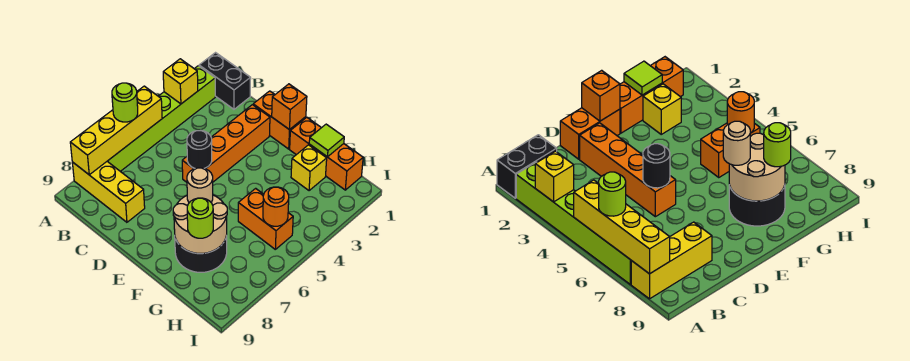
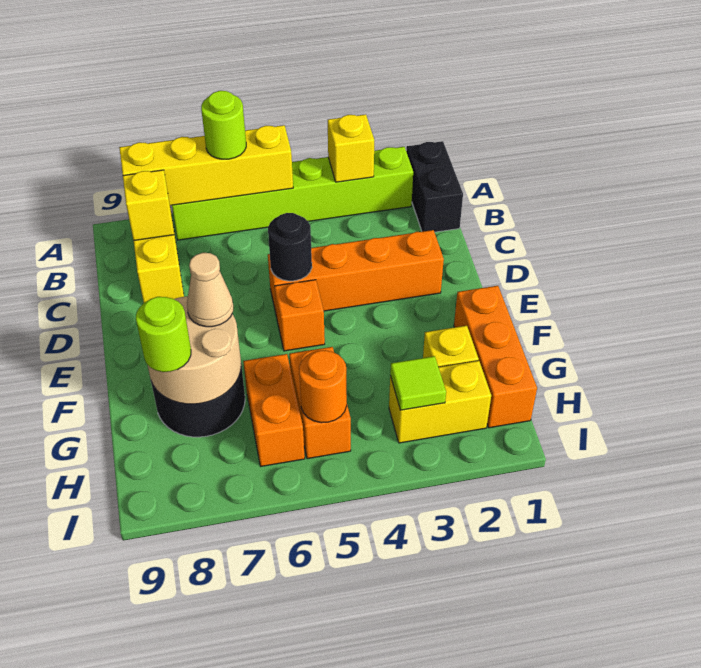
none -> yellow brick B8 level 2
orange brick D1:E1 level 1 -> orange brick G6:H6 level 1
orange brick E1 level 2 -> orange brick E5 level 1
tan round brick F7 level 3 -> tan cone F7 level 3
lime tile G1 level 2 -> lime tile H3 level 2
none -> yellow brick H2:H3 level 1

